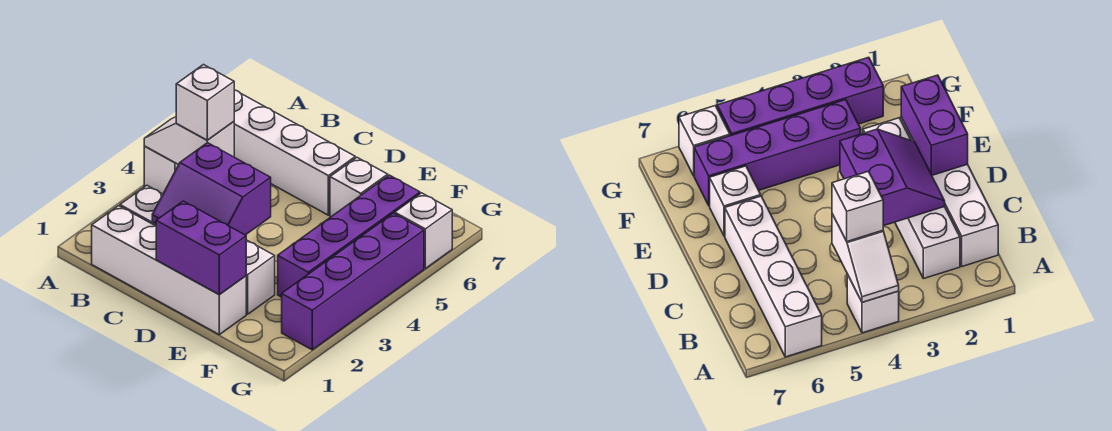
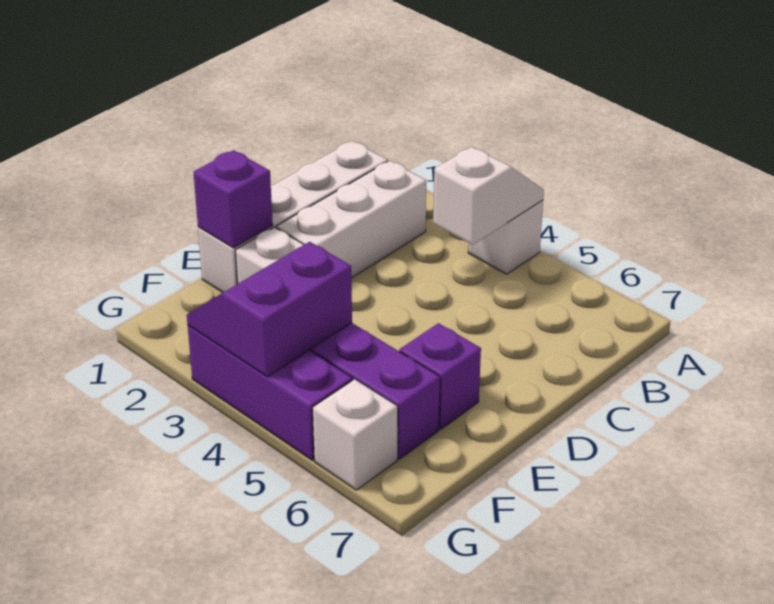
white brick A6:D6 level 1 -> none
white brick B4 level 3 -> none
purple slope C2:D3 level 2 top 3 -> purple slope F3:G4 level 2 top 4
purple brick D1:E1 level 2 -> purple brick E1 level 2
white brick E6 level 1 -> purple brick E6 level 1
purple brick G2:G5 level 1 -> purple brick G3:G5 level 1

